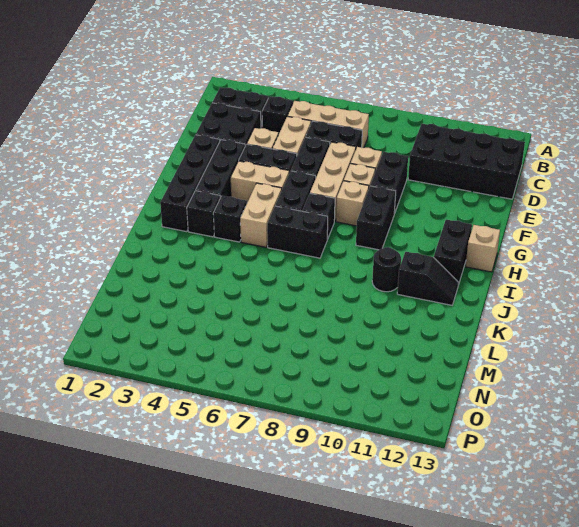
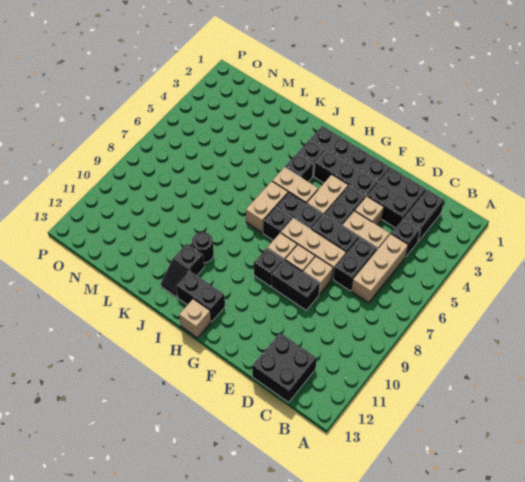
black brick C10:D13 level 1 -> black brick C12:D13 level 1
black brick G9:H9 level 1 -> black brick G9 level 1
black brick I6:I7 level 1 -> tan brick I6:I7 level 1

